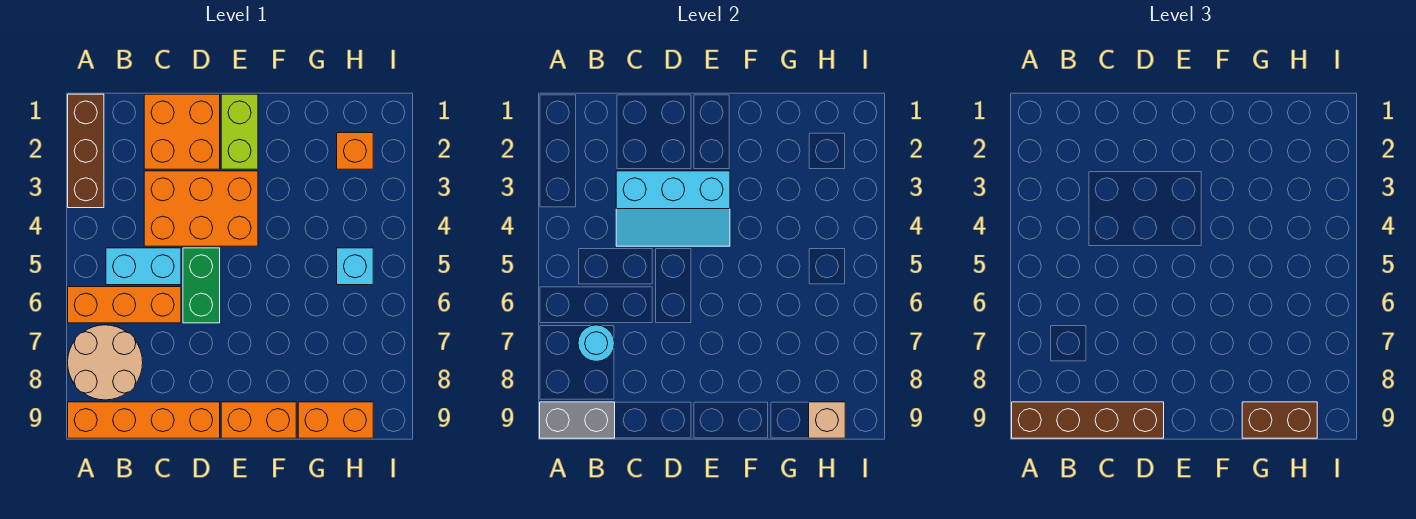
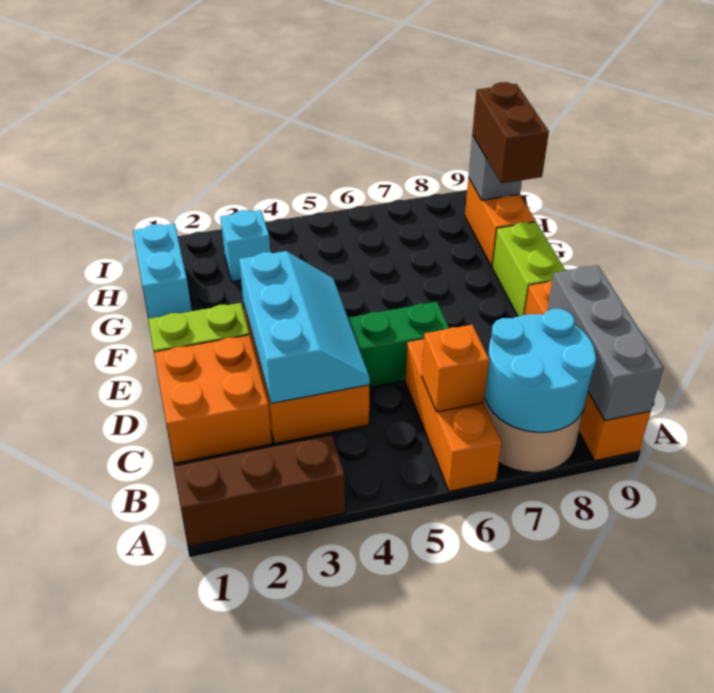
grey brick A9:B9 level 2 -> grey brick A9:C9 level 2
brown brick A9:D9 level 3 -> none
cyan brick B5:C5 level 1 -> cyan brick G1:H1 level 1
cyan round brick B7 level 2 -> cyan round brick A7:B8 level 2
orange brick E9:F9 level 1 -> lime brick E9:F9 level 1
orange brick H2 level 1 -> orange brick B6 level 2
cyan brick H5 level 1 -> cyan brick H3 level 1
tan brick H9 level 2 -> grey brick H9 level 2

